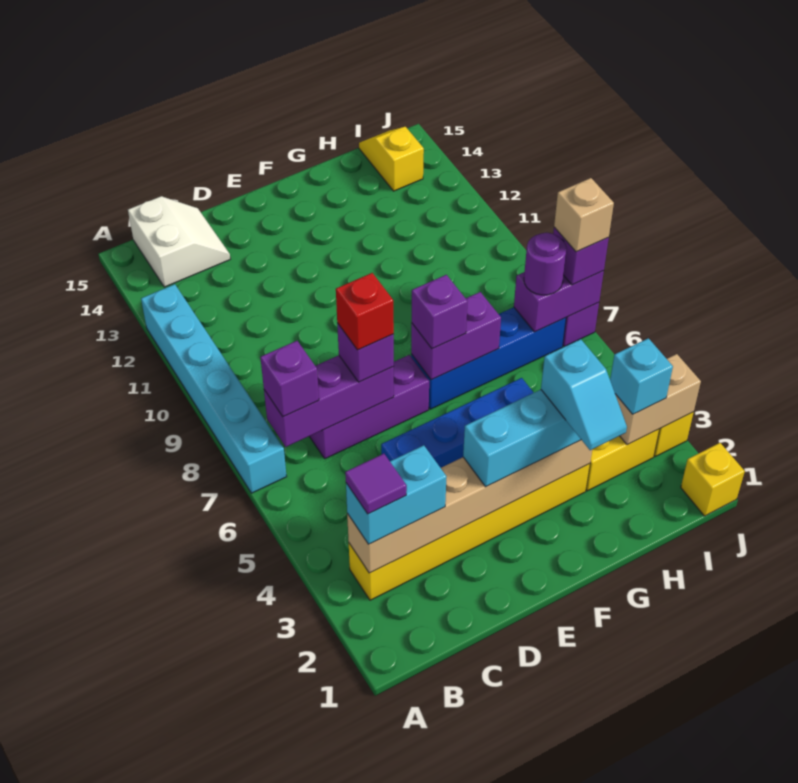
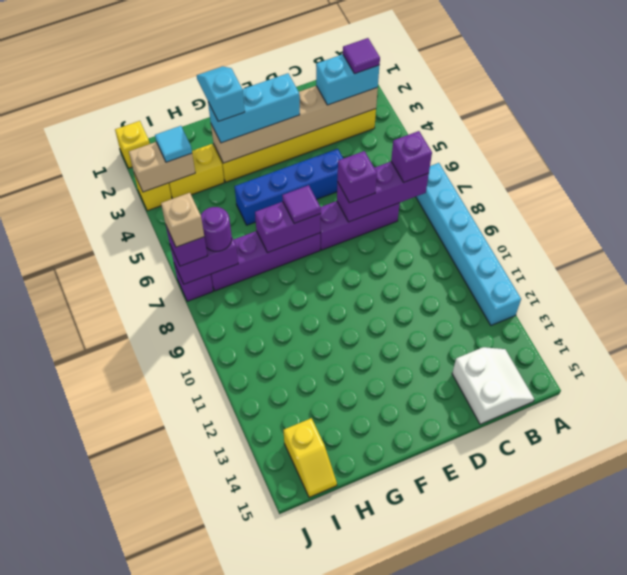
white slope B14:C15 level 1 top B -> white slope B14:C15 level 1 top C
red brick D7 level 4 -> none
blue brick F7:I7 level 1 -> purple brick F7:I7 level 1
purple brick F7 level 3 -> purple tile F7 level 3
cyan brick I3 level 3 -> cyan tile I3 level 3

